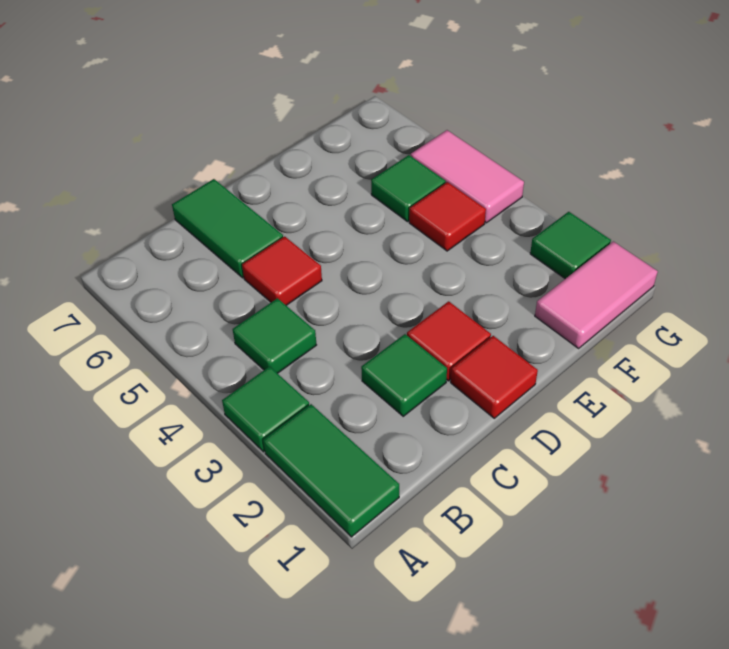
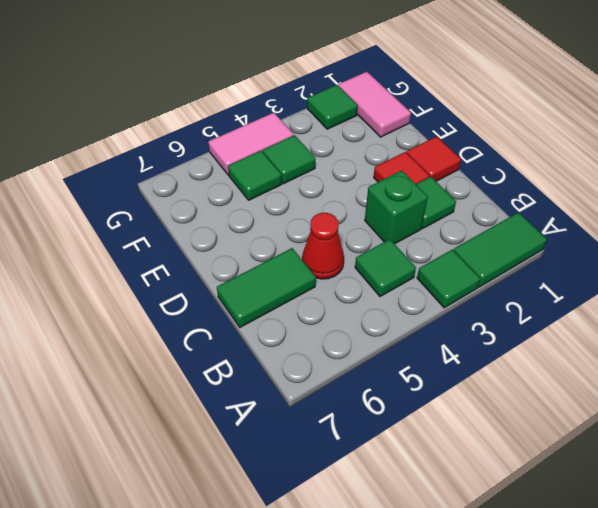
none -> green brick C3 level 1
red tile C5 level 1 -> red cone C5 level 1
red tile F4 level 1 -> green tile F4 level 1

